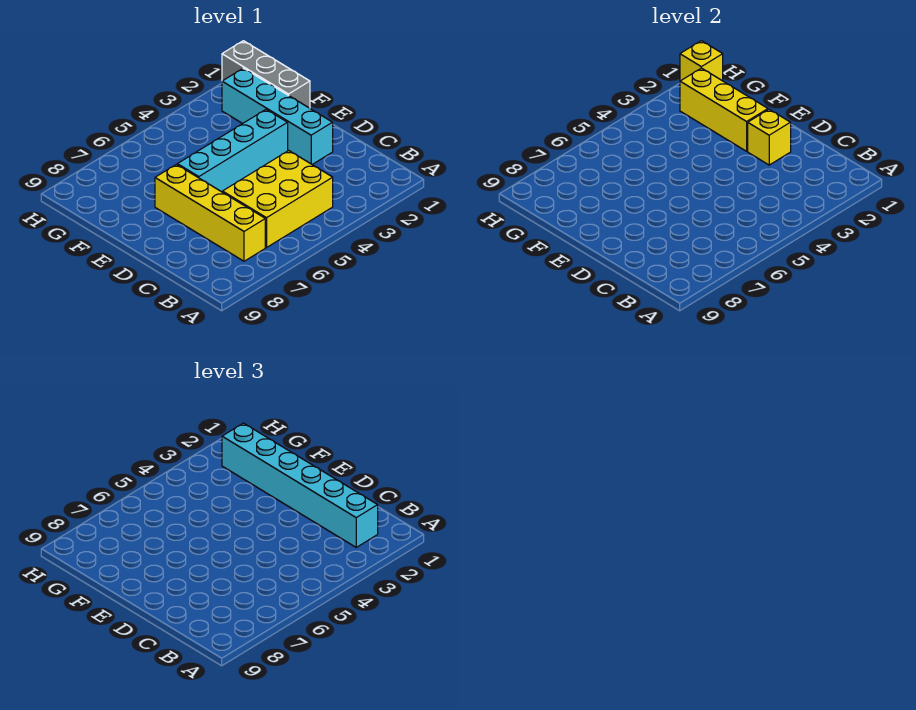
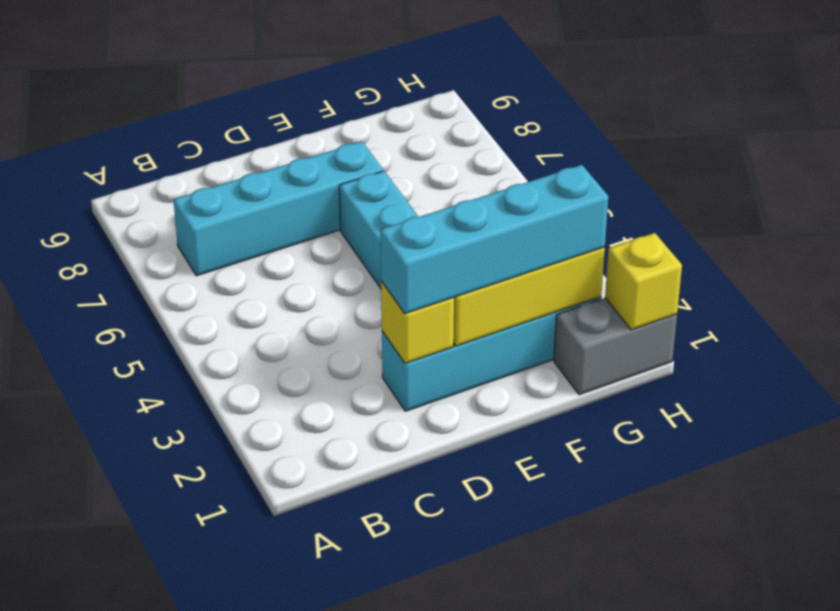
cyan brick B2:G2 level 3 -> cyan brick D2:G2 level 3
yellow brick B4:C6 level 1 -> none
yellow brick B7:E7 level 1 -> cyan brick B7:E7 level 1
grey brick F1:H1 level 1 -> grey brick G1:H1 level 1

